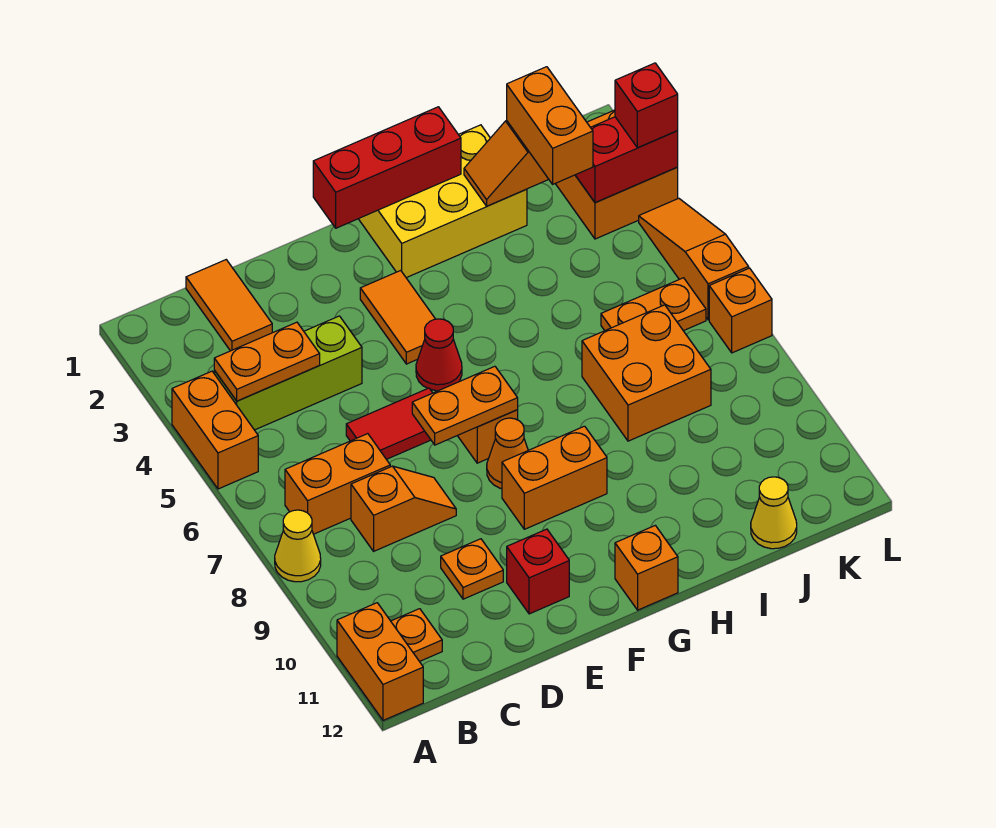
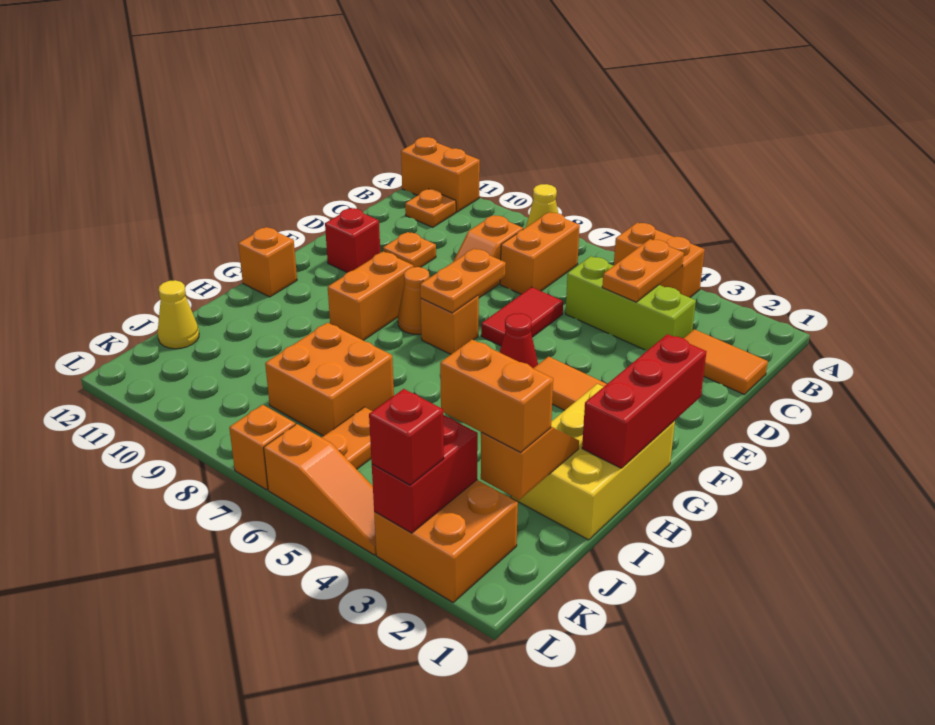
lime brick B4:D4 level 1 -> lime brick C3:C5 level 1

